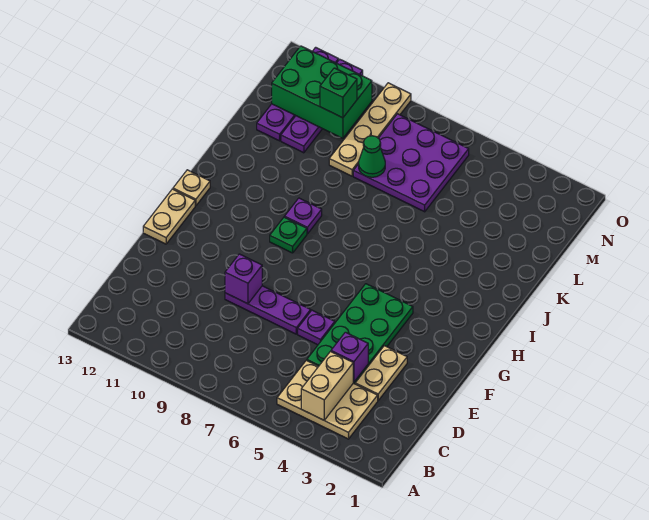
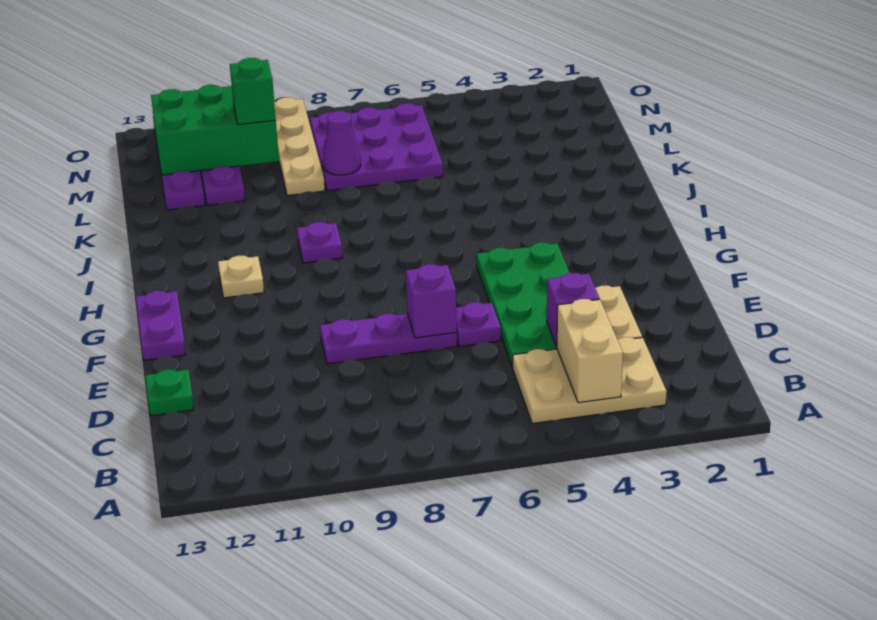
purple brick E9 level 2 -> purple brick E7 level 2
tan plate F13:G13 level 1 -> purple plate F13:G13 level 1
green plate H9 level 1 -> green plate D13 level 1
tan plate H13 level 1 -> tan plate H11 level 1
green cone L8 level 2 -> purple cone L8 level 2

